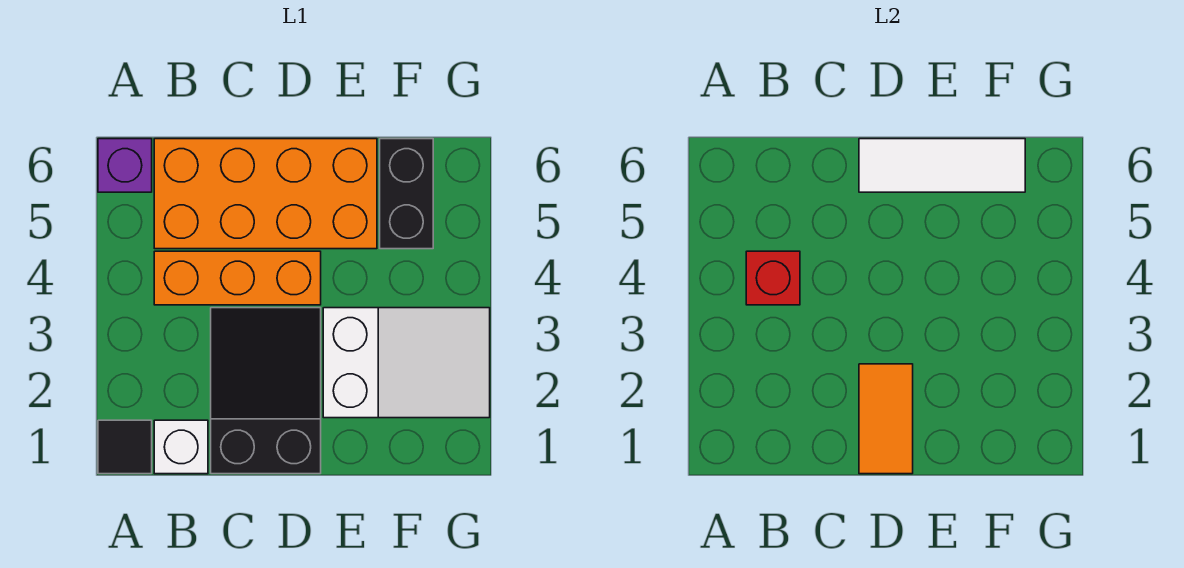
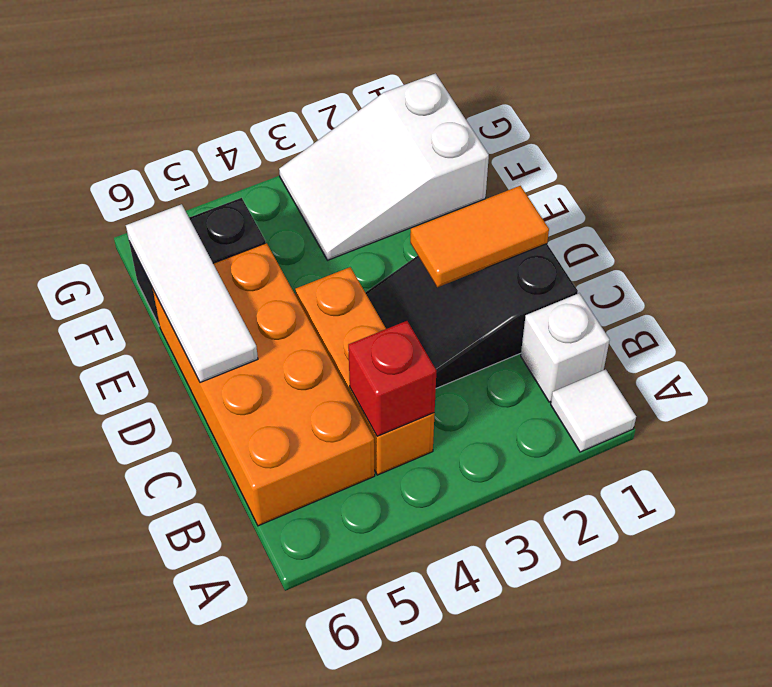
black tile A1 level 1 -> white tile A1 level 1
purple brick A6 level 1 -> none
white slope E2:G3 level 1 top E -> white slope F1:G3 level 1 top 1

